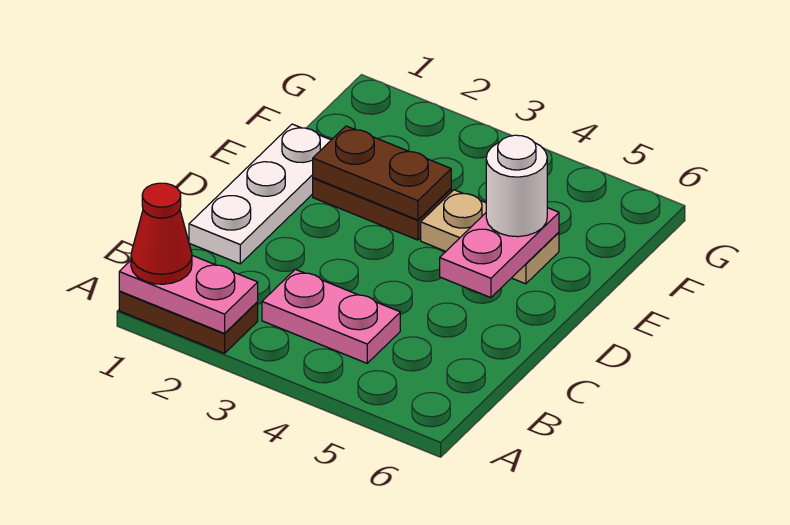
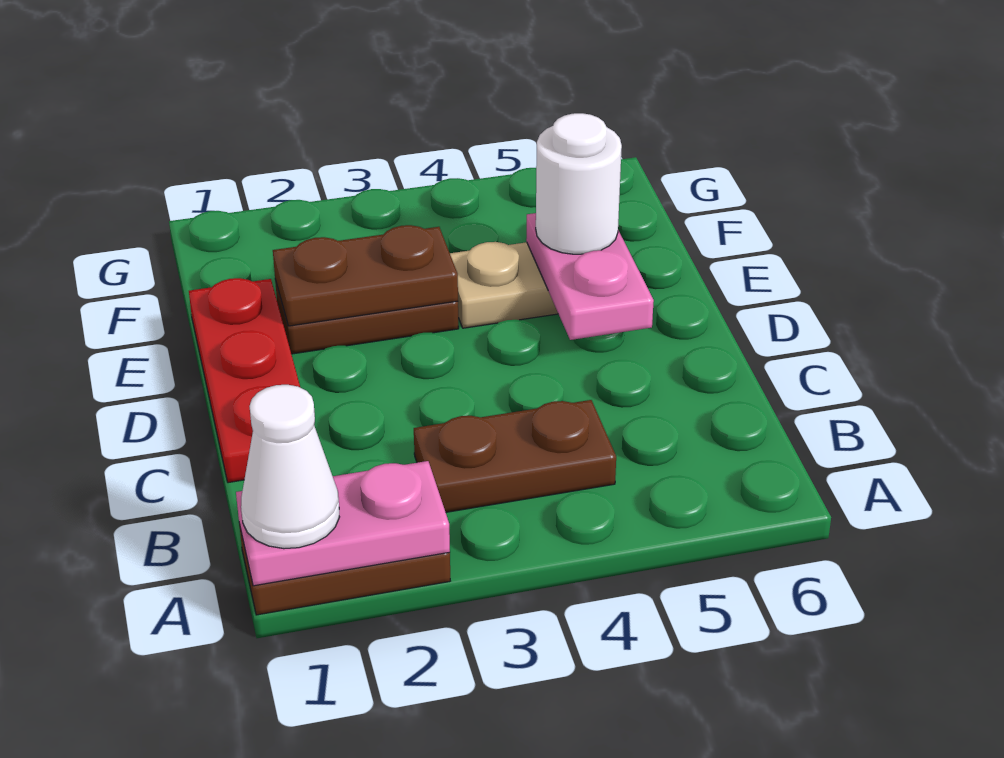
red cone A1 level 3 -> white cone A1 level 3
pink plate B3:B4 level 1 -> brown plate B3:B4 level 1
white plate C1:E1 level 1 -> red plate C1:E1 level 1

